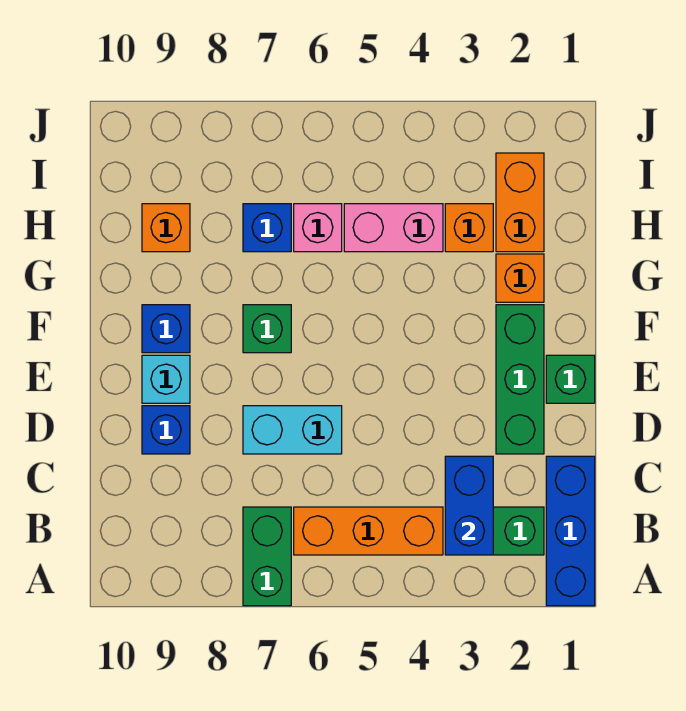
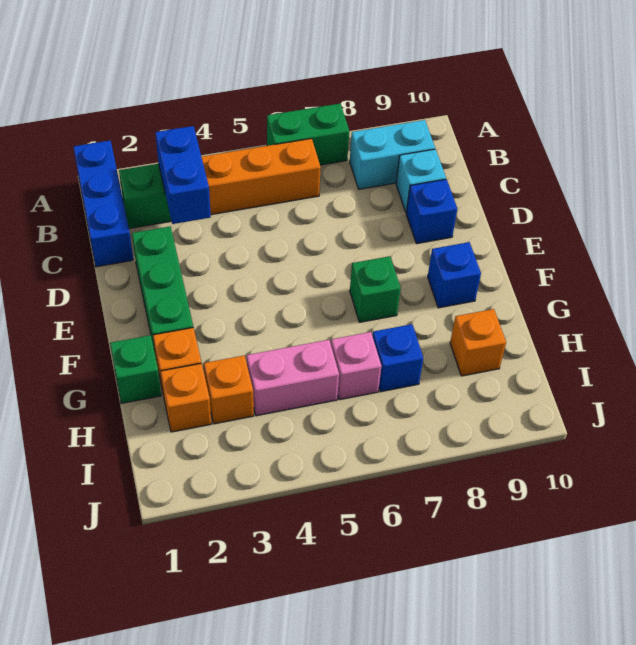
green brick A7:B7 level 1 -> green brick A6:A7 level 1
cyan brick D6:D7 level 1 -> cyan brick B8:B9 level 1
green brick E1 level 1 -> green brick G1 level 1
cyan brick E9 level 1 -> cyan brick C9 level 1
orange brick H2:I2 level 1 -> orange brick H2 level 1

